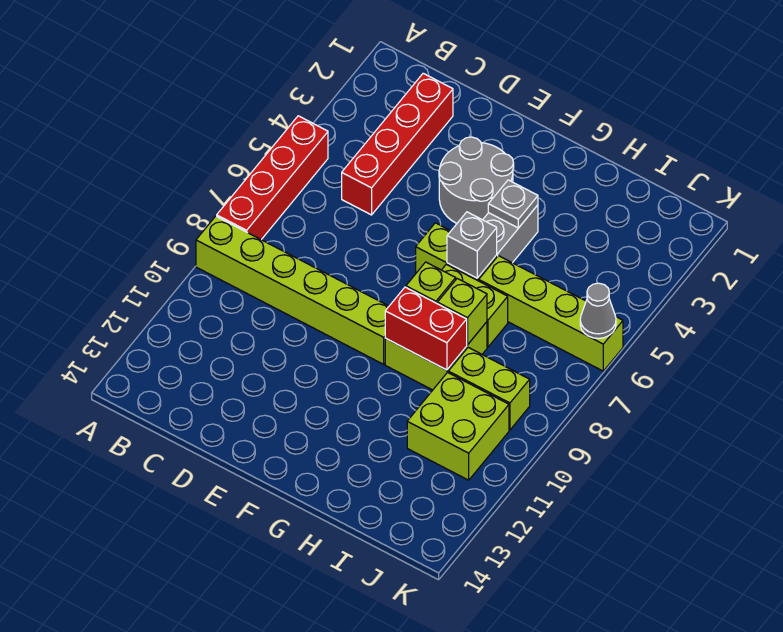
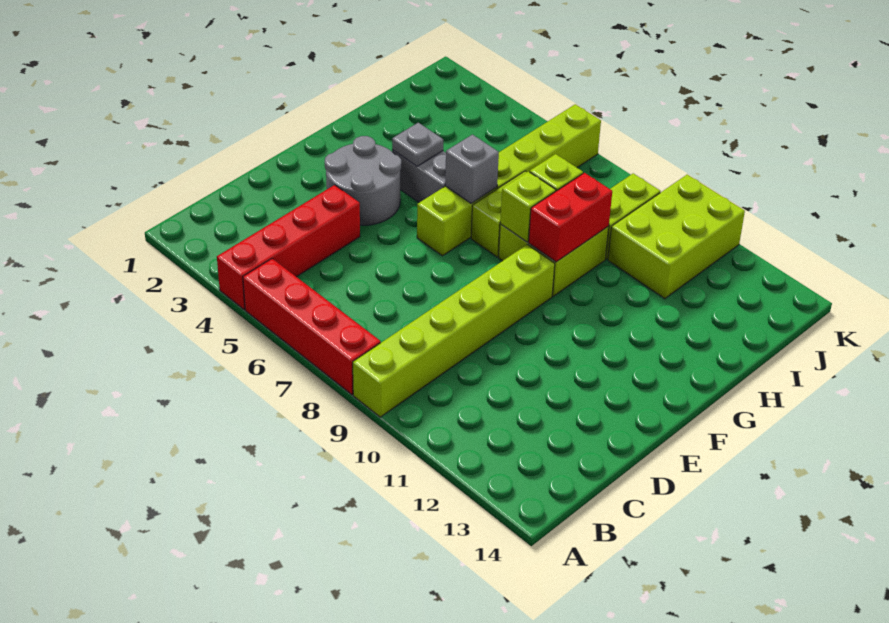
red brick C2:C5 level 1 -> red brick A4:D4 level 1
lime brick I10:J11 level 1 -> lime brick I10:K11 level 1
grey cone K6 level 2 -> none

